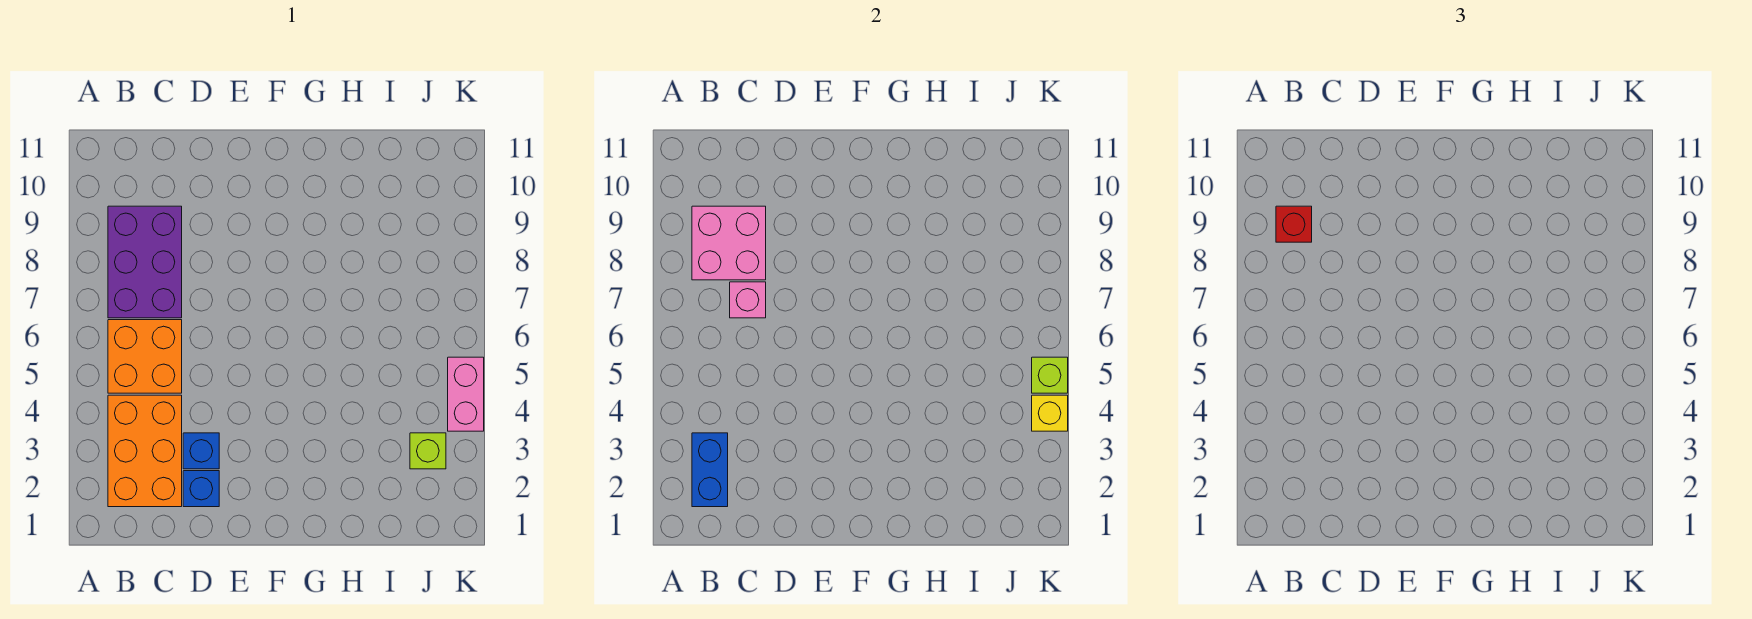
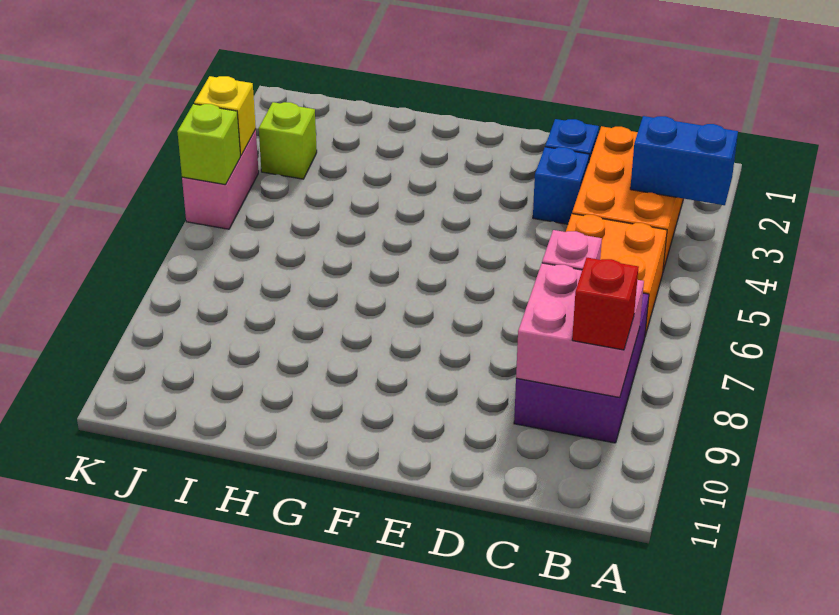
blue brick B2:B3 level 2 -> blue brick A3:B3 level 2

